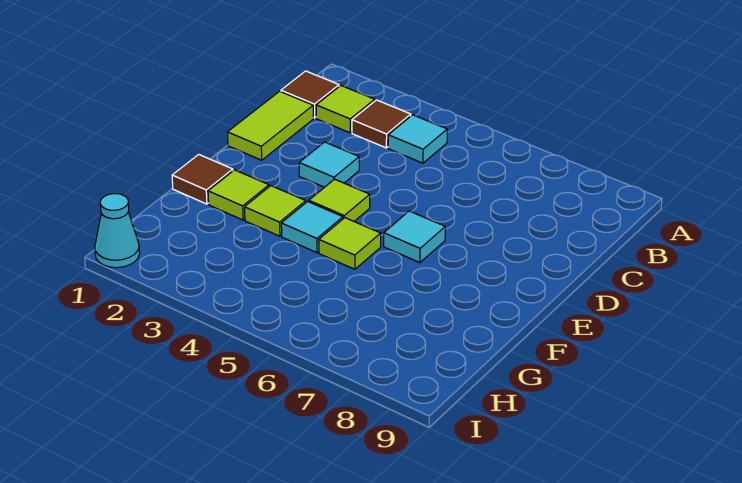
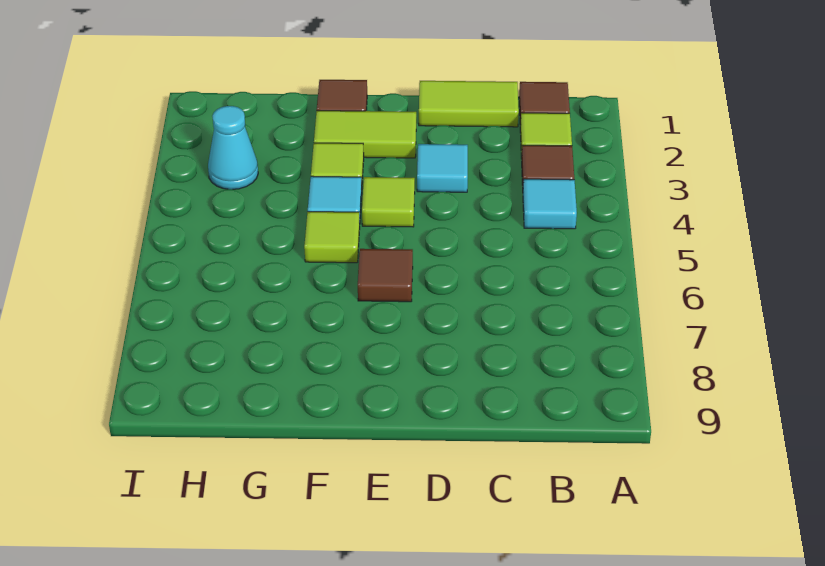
cyan tile E6 level 1 -> brown tile E6 level 1
lime tile F2 level 1 -> lime tile E2:F2 level 1
cyan cone I1 level 1 -> cyan cone H3 level 1

